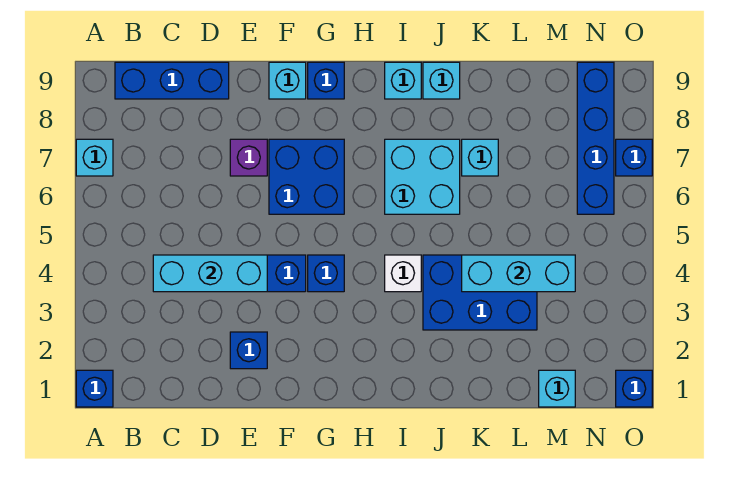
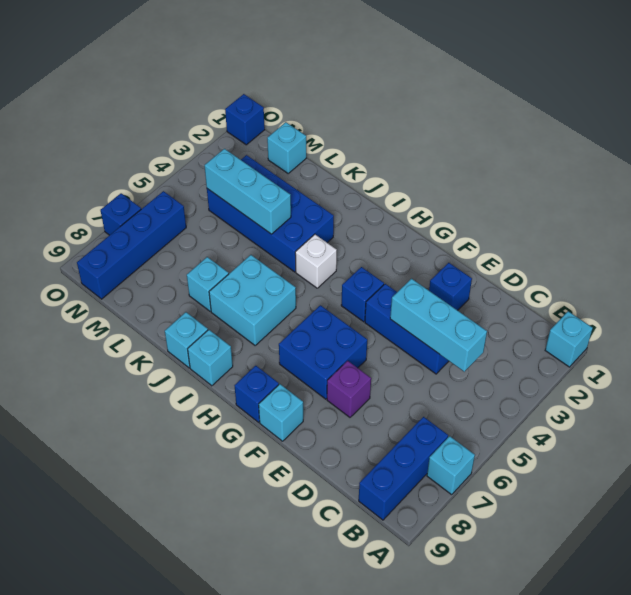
blue brick A1 level 1 -> cyan brick A1 level 1
blue brick B9:D9 level 1 -> blue brick B7:B9 level 1
blue brick J3:L4 level 1 -> blue brick J3:M4 level 1

